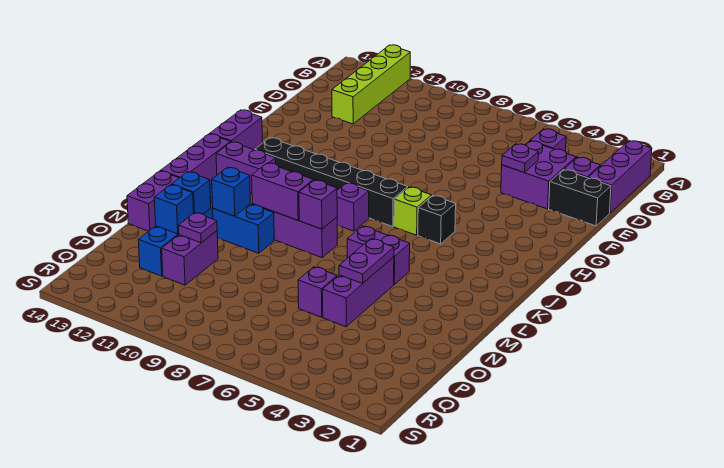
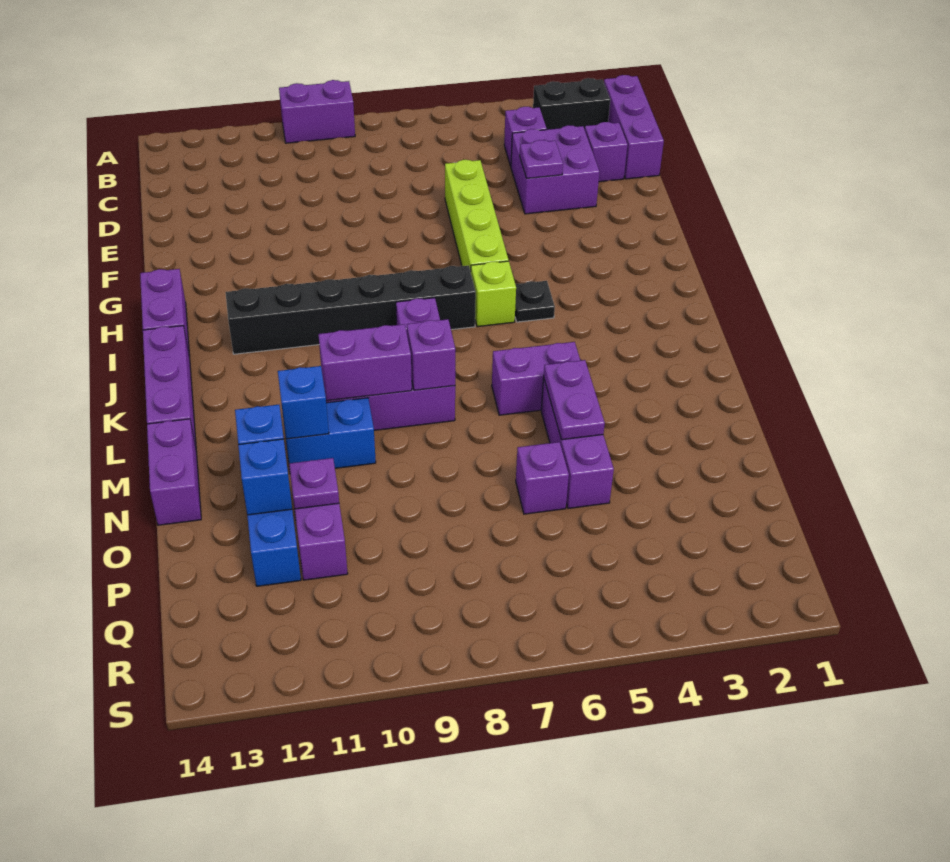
lime brick A12:D12 level 1 -> lime brick E6:H6 level 1
black brick E1:E2 level 1 -> black brick B2:B3 level 1
black brick I5 level 1 -> black plate I5 level 1
purple brick J12:J13 level 1 -> purple brick A9:A10 level 1

